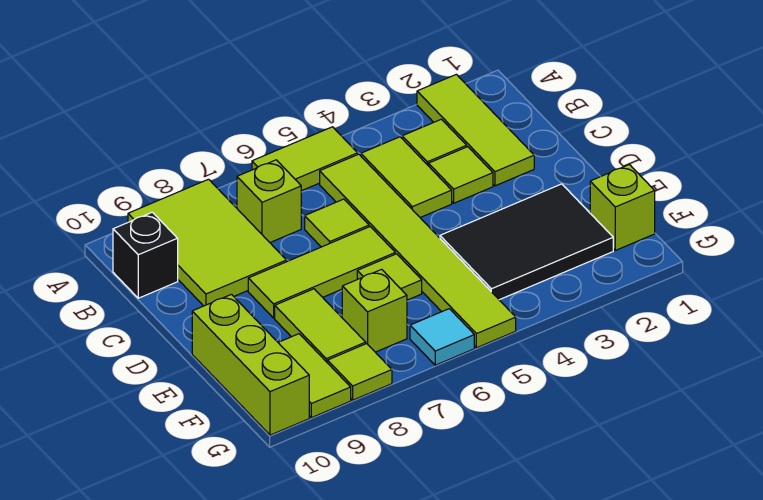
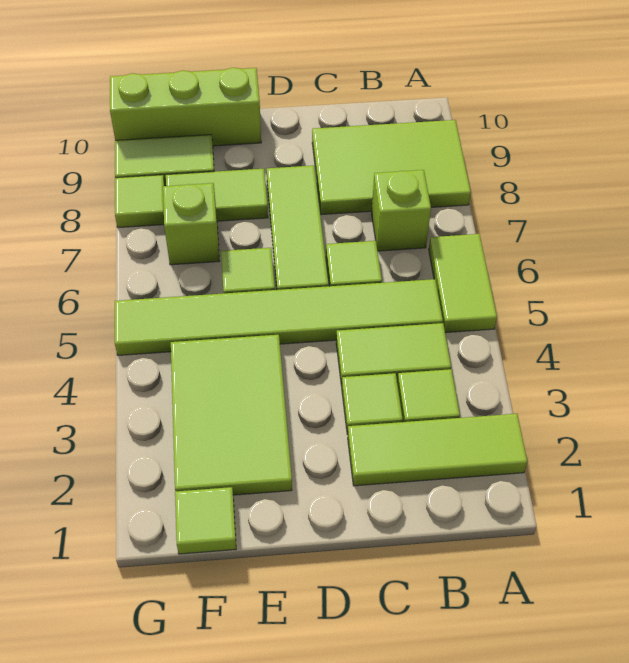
black brick B10 level 1 -> none
black tile E2:F4 level 1 -> lime tile E2:F4 level 1
lime brick F1 level 1 -> lime tile F1 level 1
cyan tile G6 level 1 -> none

